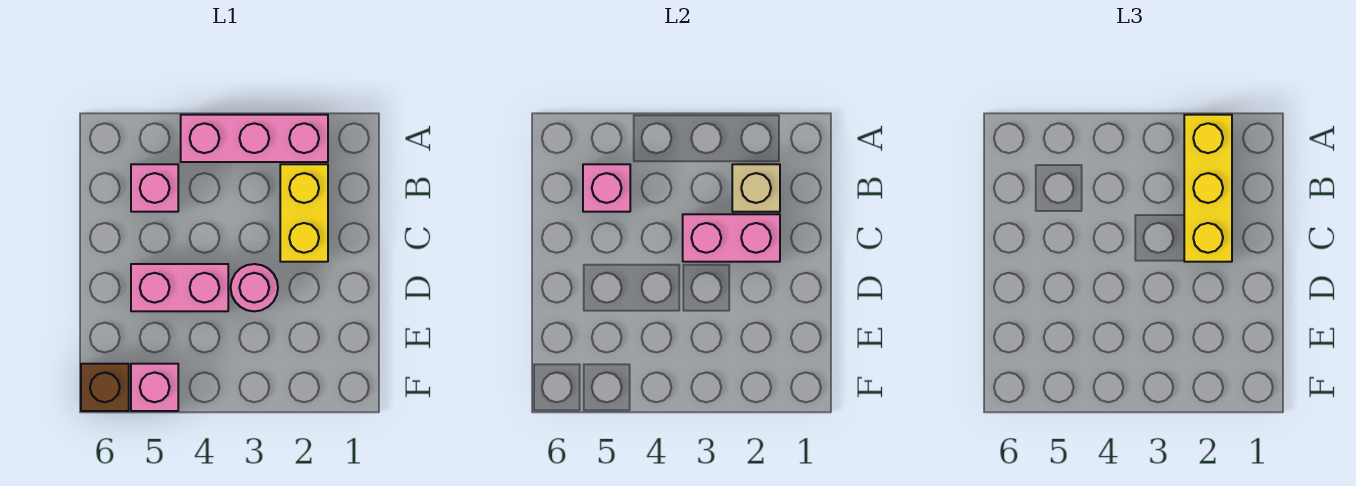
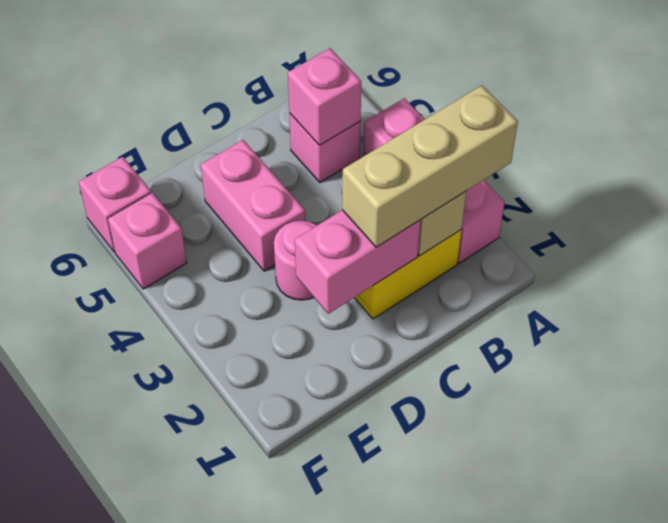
yellow brick A2:C2 level 3 -> tan brick A2:C2 level 3
pink brick C2:C3 level 2 -> pink brick C2:D2 level 2
brown brick F6 level 1 -> pink brick F6 level 1

